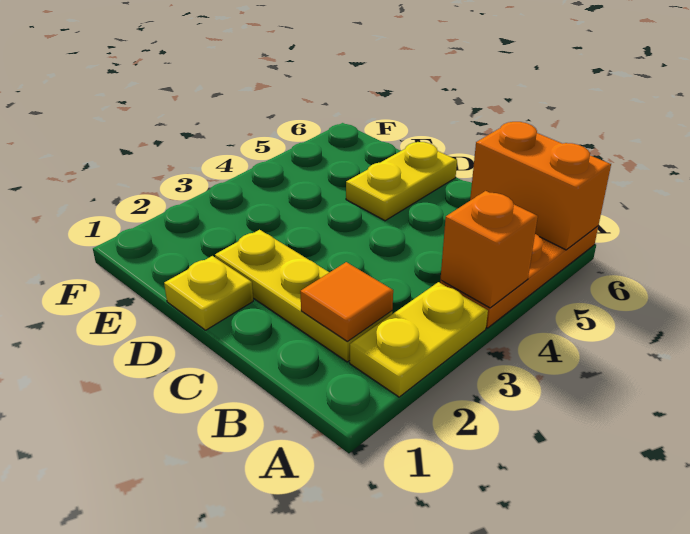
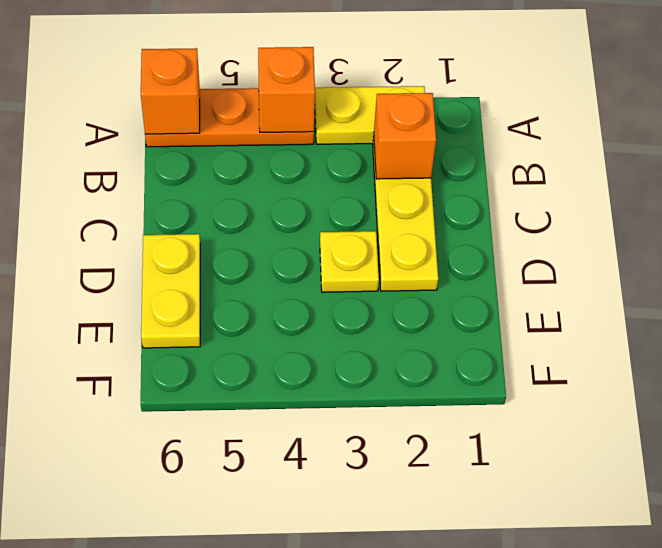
orange brick A6:B6 level 2 -> orange brick A6 level 2
orange tile B2 level 2 -> orange brick B2 level 2
yellow plate D1 level 1 -> yellow plate D3 level 1
yellow plate D5:D6 level 1 -> yellow plate D6:E6 level 1

